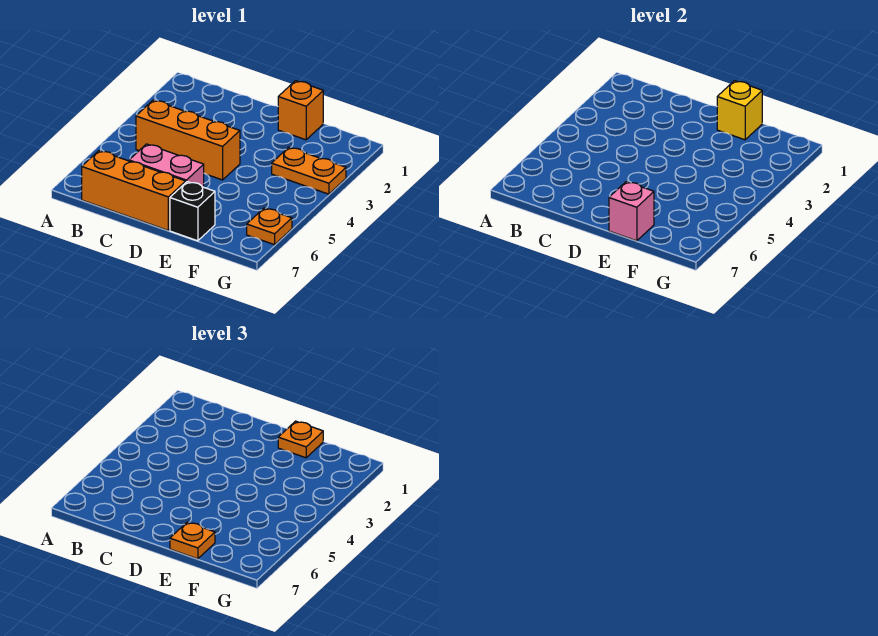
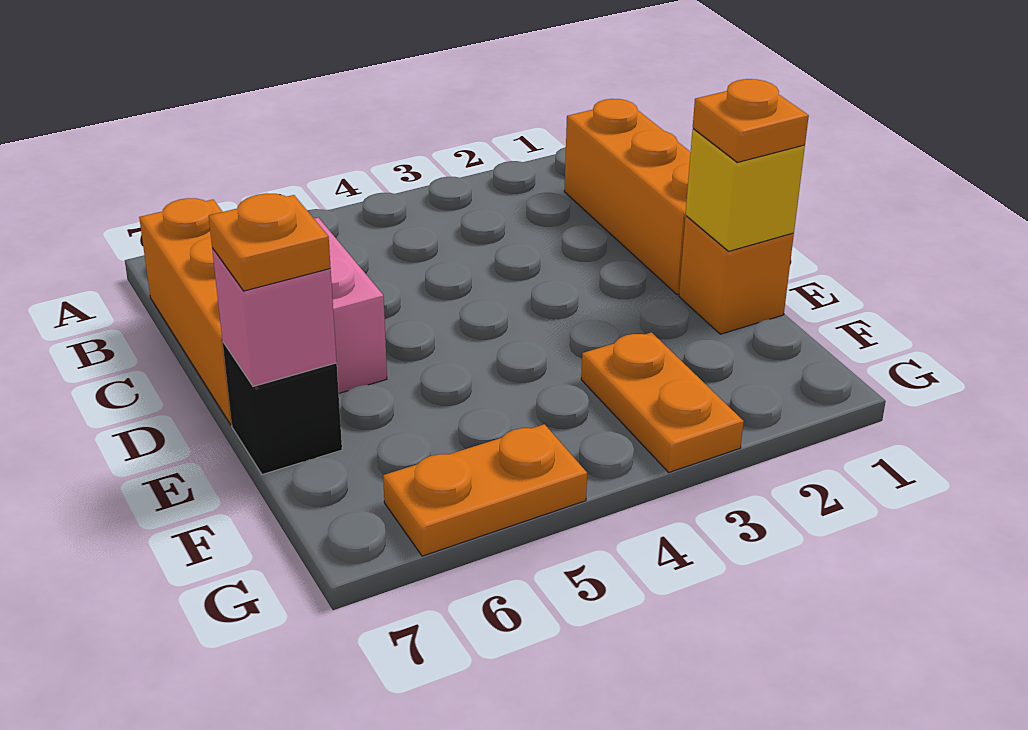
orange brick B4:D4 level 1 -> orange brick B1:D1 level 1
orange plate G6 level 1 -> orange plate G5:G6 level 1

